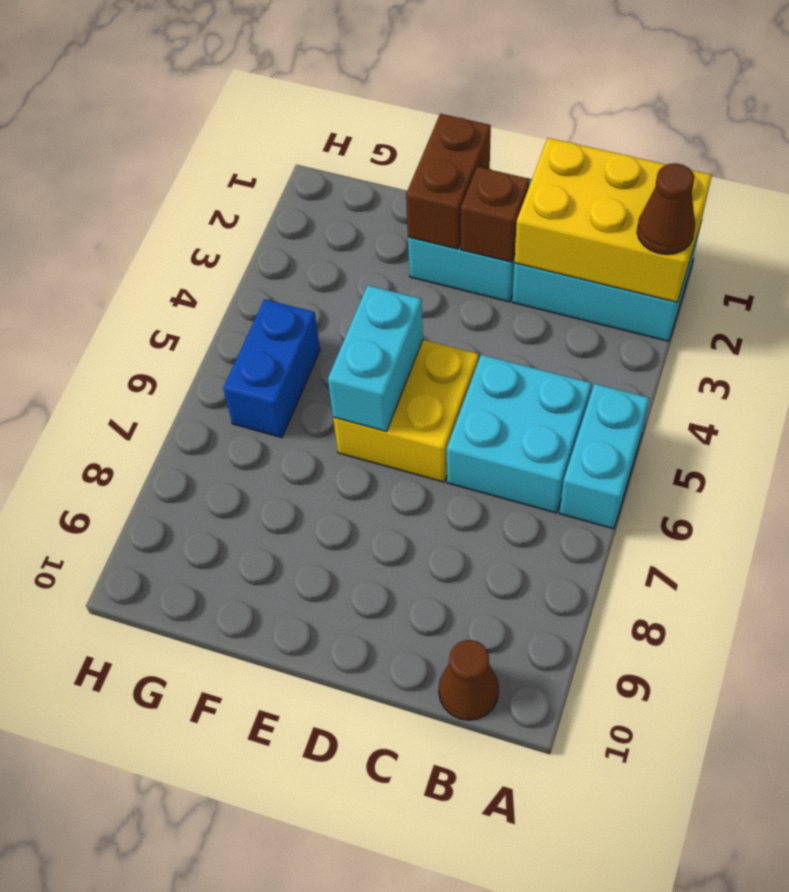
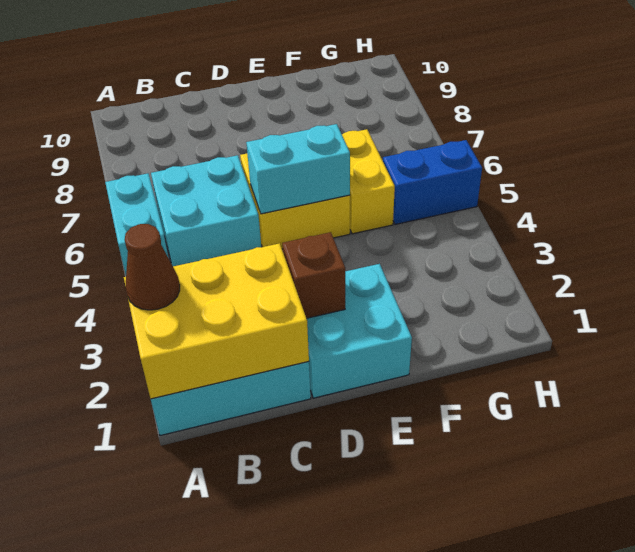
brown cone B10 level 1 -> none
brown brick E1:E2 level 2 -> none
cyan brick E5:E6 level 2 -> cyan brick D5:E5 level 2
none -> yellow brick F5:F6 level 1
blue brick G5:G6 level 1 -> blue brick G5:H5 level 1

